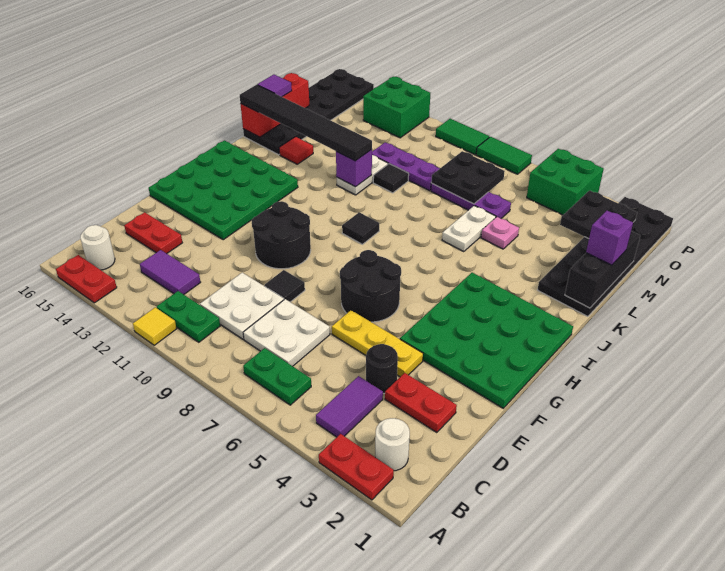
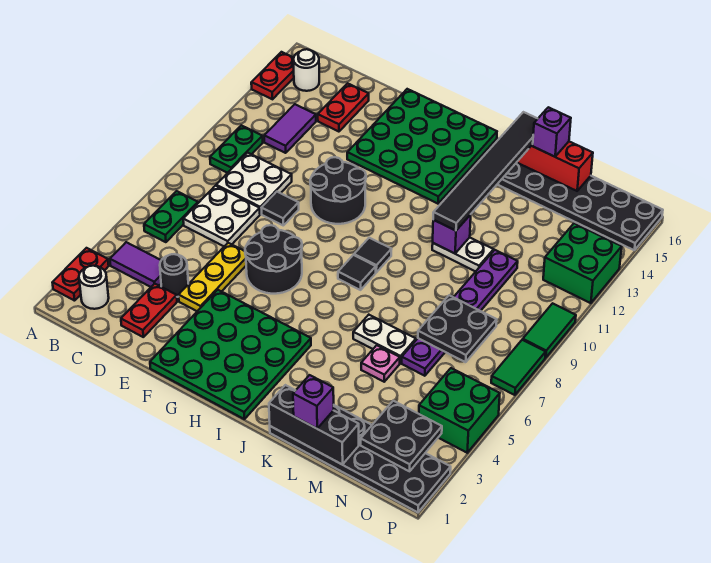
yellow tile A11 level 1 -> none
red tile K14 level 1 -> none
black tile L10 level 1 -> black tile I8 level 1
purple tile L16 level 3 -> purple brick L16 level 3

